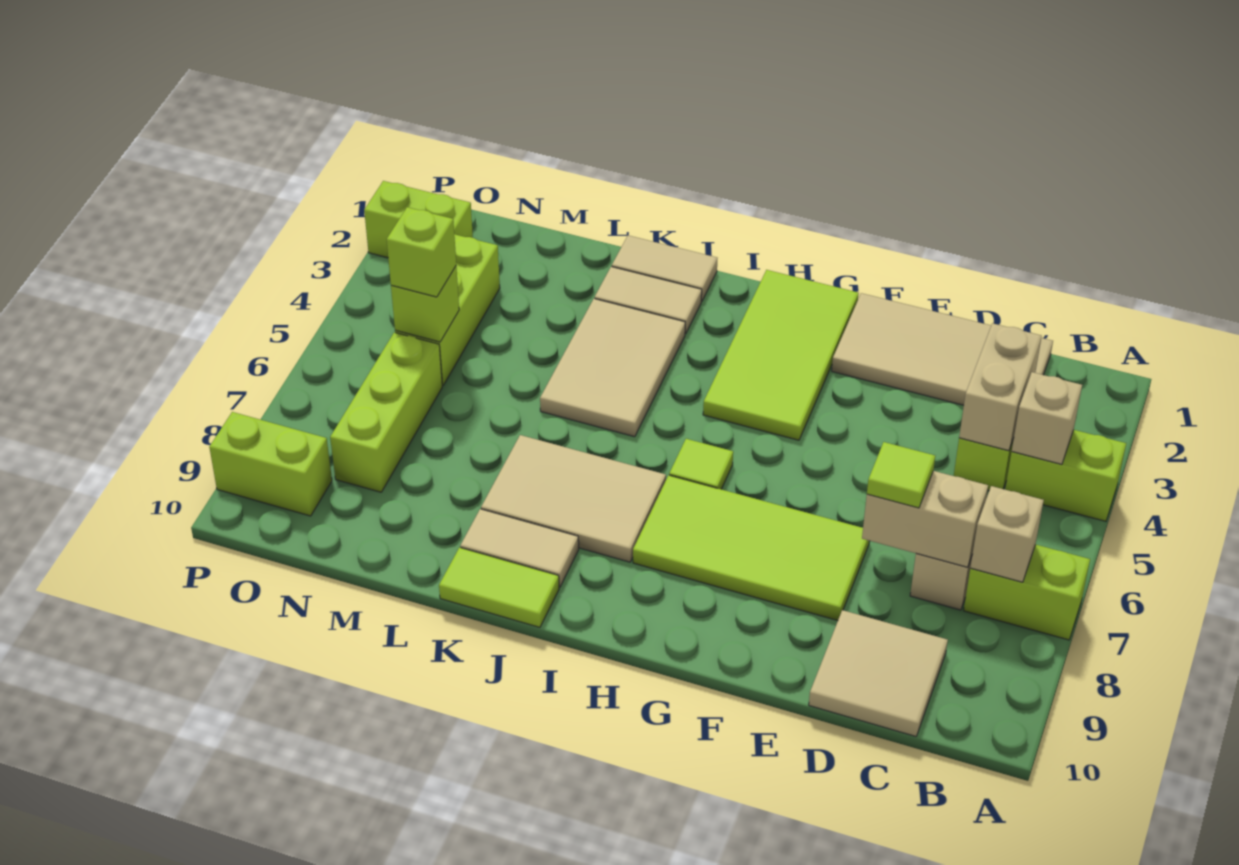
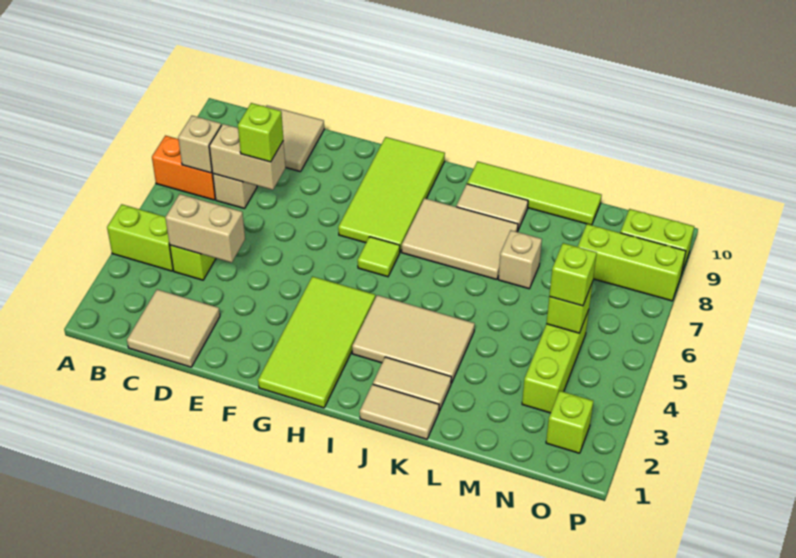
lime brick A7:B7 level 1 -> orange brick A7:B7 level 1
tan brick B4 level 2 -> tan brick L7 level 1
tan tile C1:F2 level 1 -> tan tile C1:D2 level 1
tan brick C3:C4 level 2 -> tan brick C4:D4 level 2
lime tile D7 level 3 -> lime brick D7 level 3
lime tile E7:H8 level 1 -> lime tile G7:H10 level 1
tan tile J3:K5 level 1 -> tan tile I3:K4 level 1
lime tile J10:K10 level 1 -> lime tile J10:M10 level 1
lime brick N6:N8 level 1 -> lime brick N8:P8 level 1
lime brick O2:P2 level 1 -> lime brick O2 level 1

